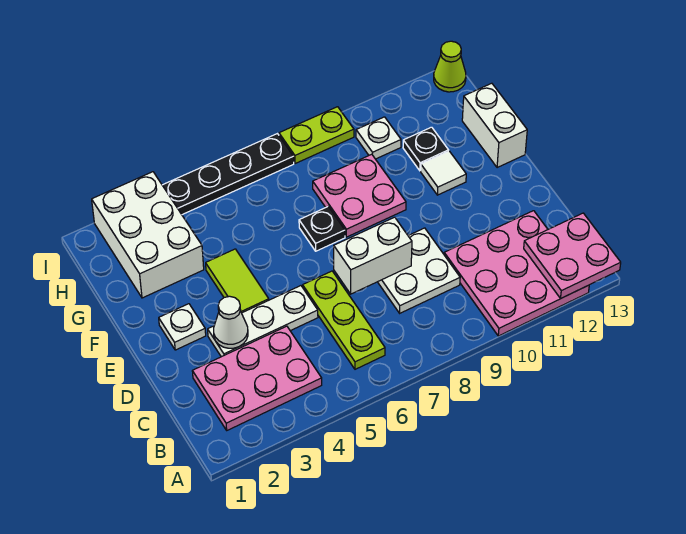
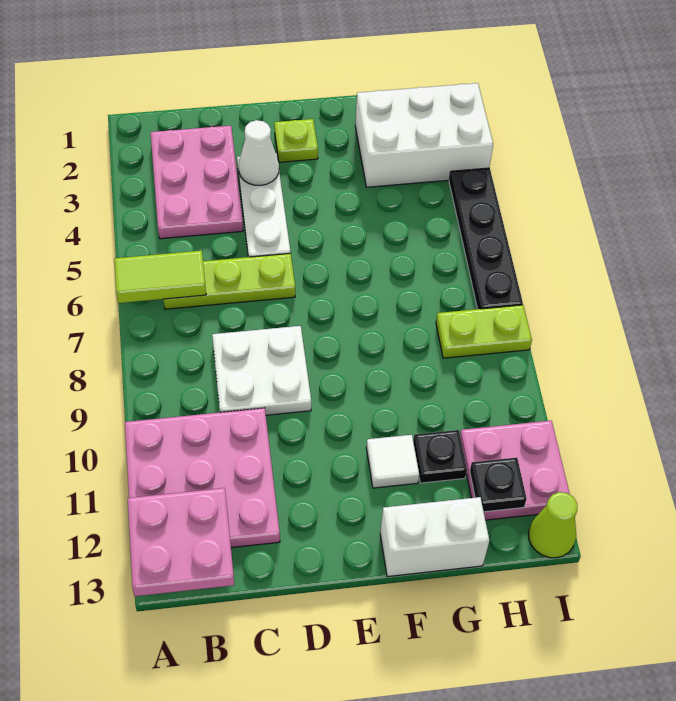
white brick D7:D8 level 2 -> none
white plate E2 level 1 -> lime plate E2 level 1
lime tile E4:F4 level 1 -> lime tile A6:B6 level 2
black plate F7 level 1 -> black plate H12 level 2
pink plate F8:G9 level 1 -> pink plate H11:I12 level 1
white plate H10 level 1 -> none
lime plate I8:I9 level 1 -> lime plate H8:I8 level 1

